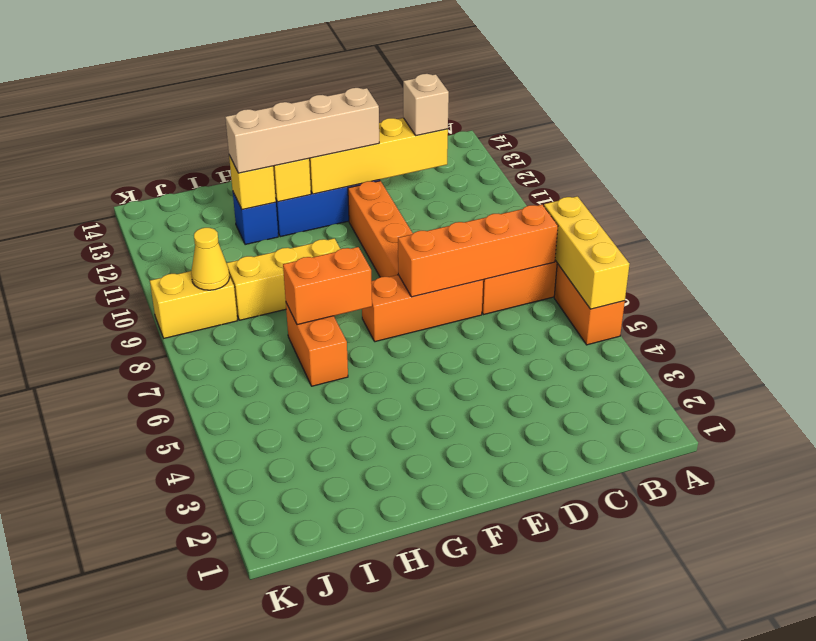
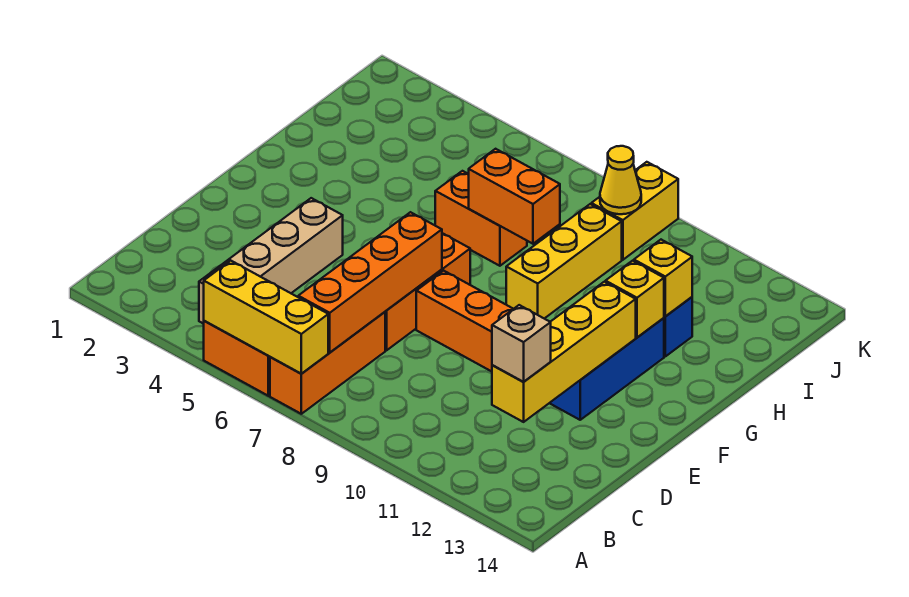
tan brick E12:H12 level 3 -> tan brick B4:E4 level 1
orange brick G7:H7 level 2 -> orange brick H7:H8 level 2

